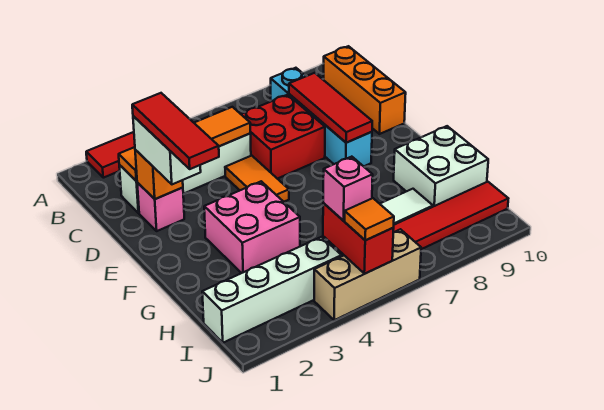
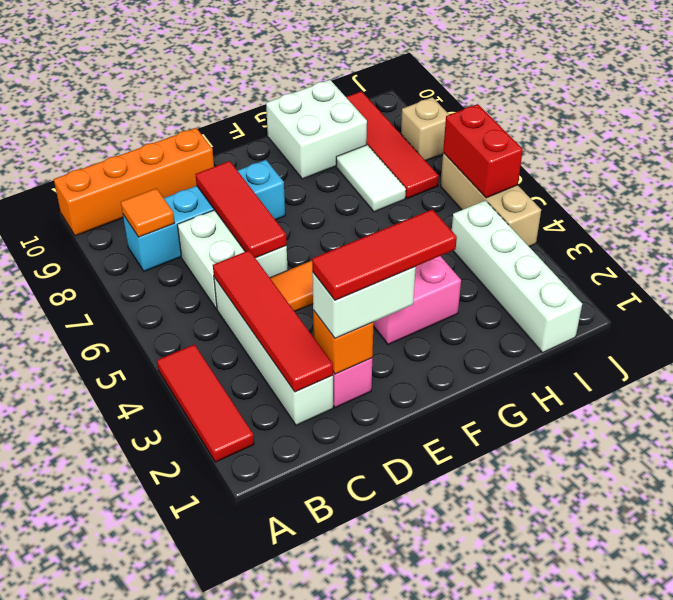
orange brick B10:D10 level 1 -> orange brick A10:D10 level 1
orange tile C2:C5 level 2 -> red tile C2:C5 level 2
red brick C6:D7 level 1 -> white brick C6:D7 level 1
red tile C8:E8 level 2 -> red tile D6:D8 level 2
red brick I5:J5 level 2 -> red brick J5:J6 level 2
pink brick I5 level 3 -> none
orange tile J5 level 3 -> orange tile B8 level 2
none -> tan brick J8 level 1

